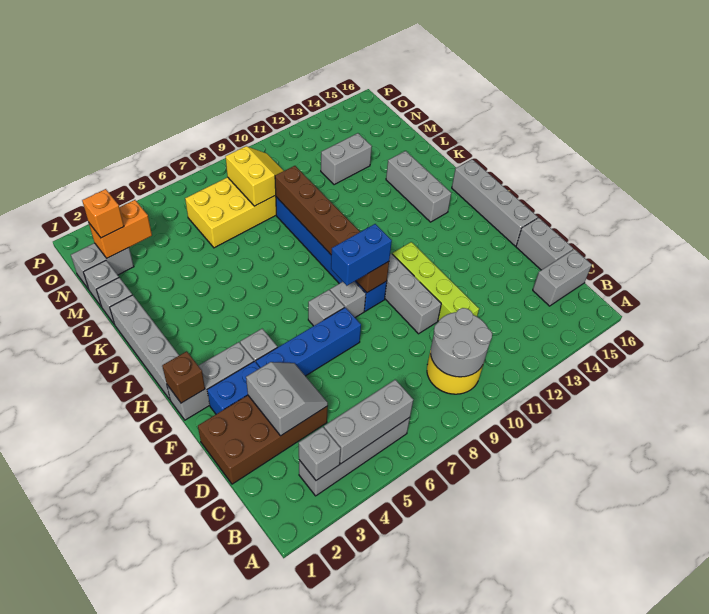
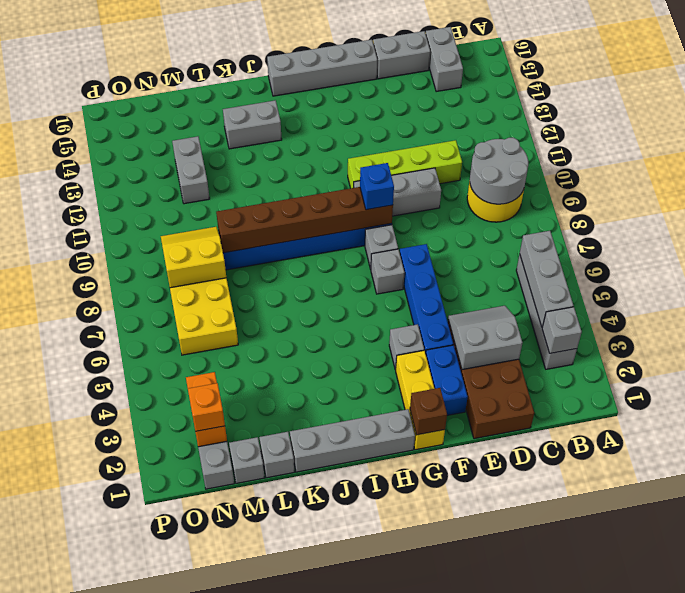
grey brick G1:G3 level 1 -> yellow brick G1:G3 level 1
blue brick G8:G9 level 3 -> blue brick G9 level 3
grey brick I14:K14 level 1 -> grey brick J14:K14 level 1

